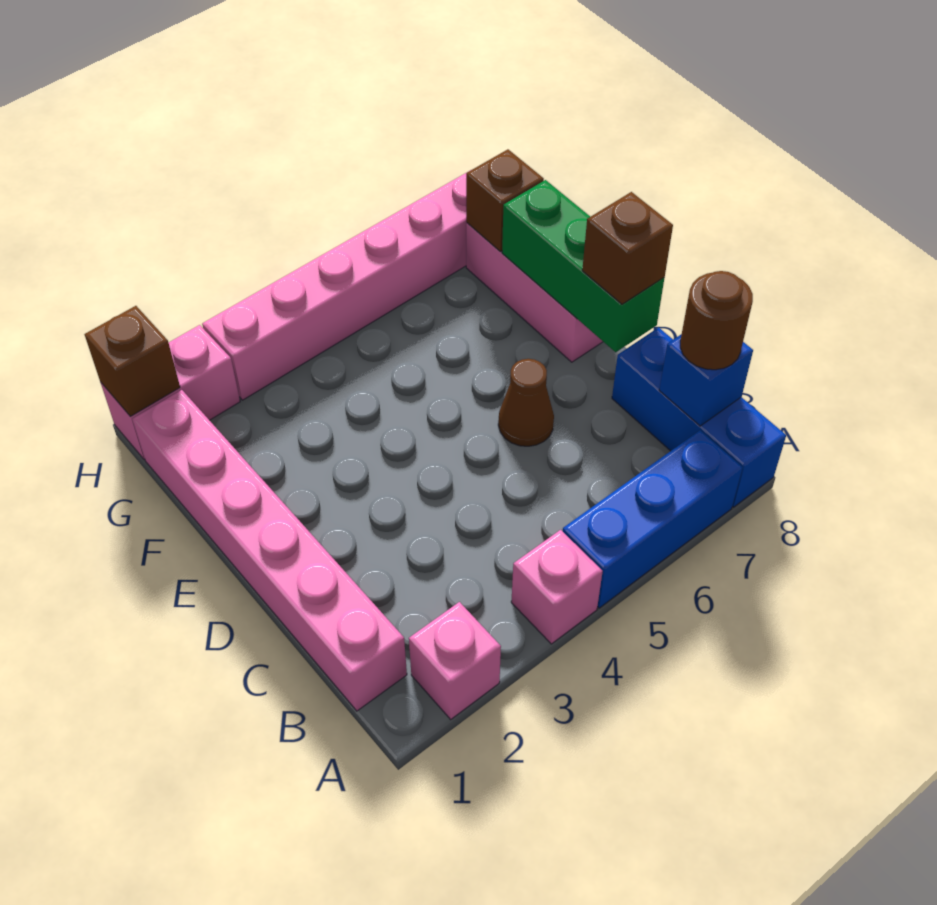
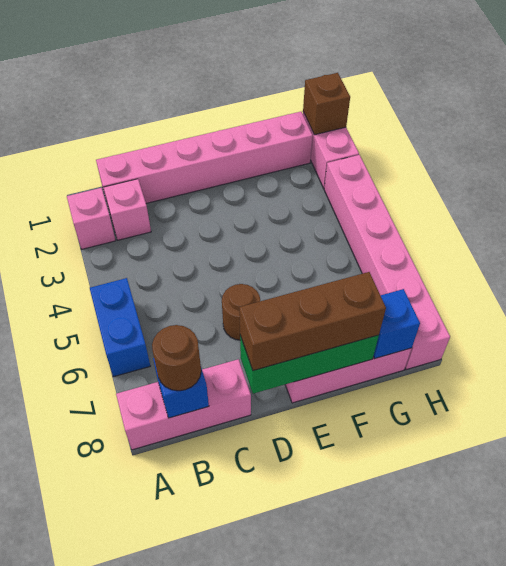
pink brick A4 level 1 -> pink brick B2 level 1
blue brick A5:A7 level 1 -> blue brick A5:A6 level 1
blue brick A8:C8 level 1 -> pink brick A8:C8 level 1
brown cone D6 level 1 -> brown round brick D6 level 1
brown brick D8 level 3 -> brown brick D8:F8 level 3
brown brick G8 level 2 -> blue brick G8 level 2

